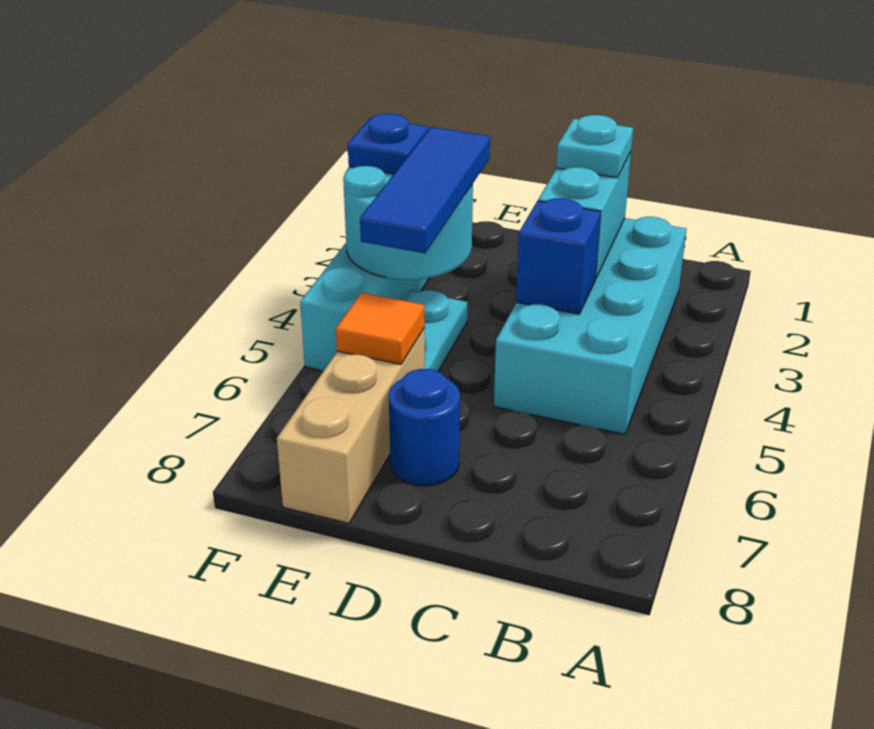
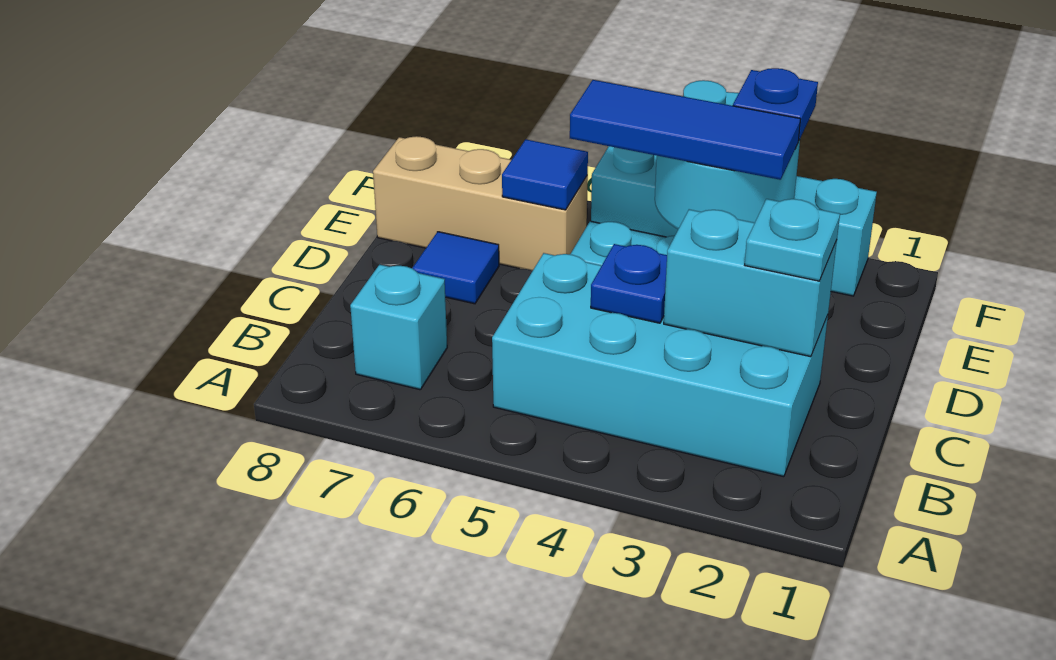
none -> cyan brick B7 level 1
blue brick C4 level 2 -> blue plate C4 level 2
blue round brick D7 level 1 -> blue tile D7 level 1
orange tile E6 level 2 -> blue tile E6 level 2

